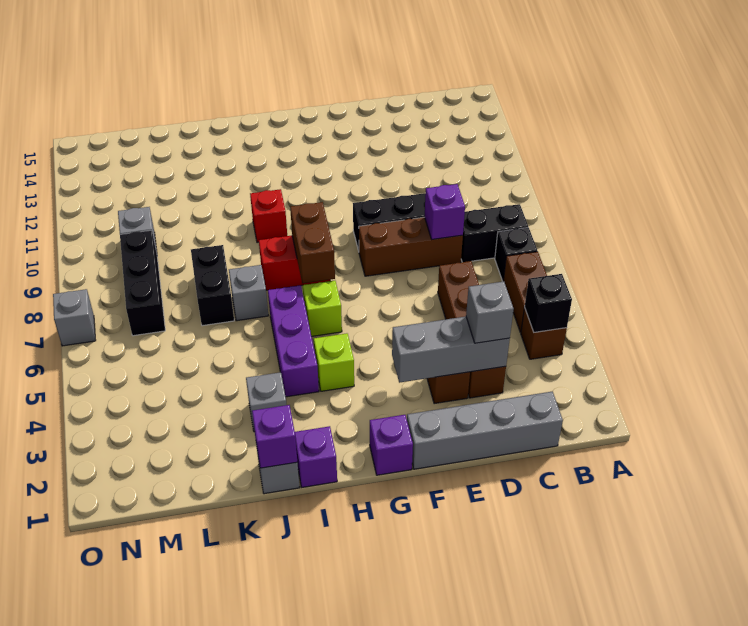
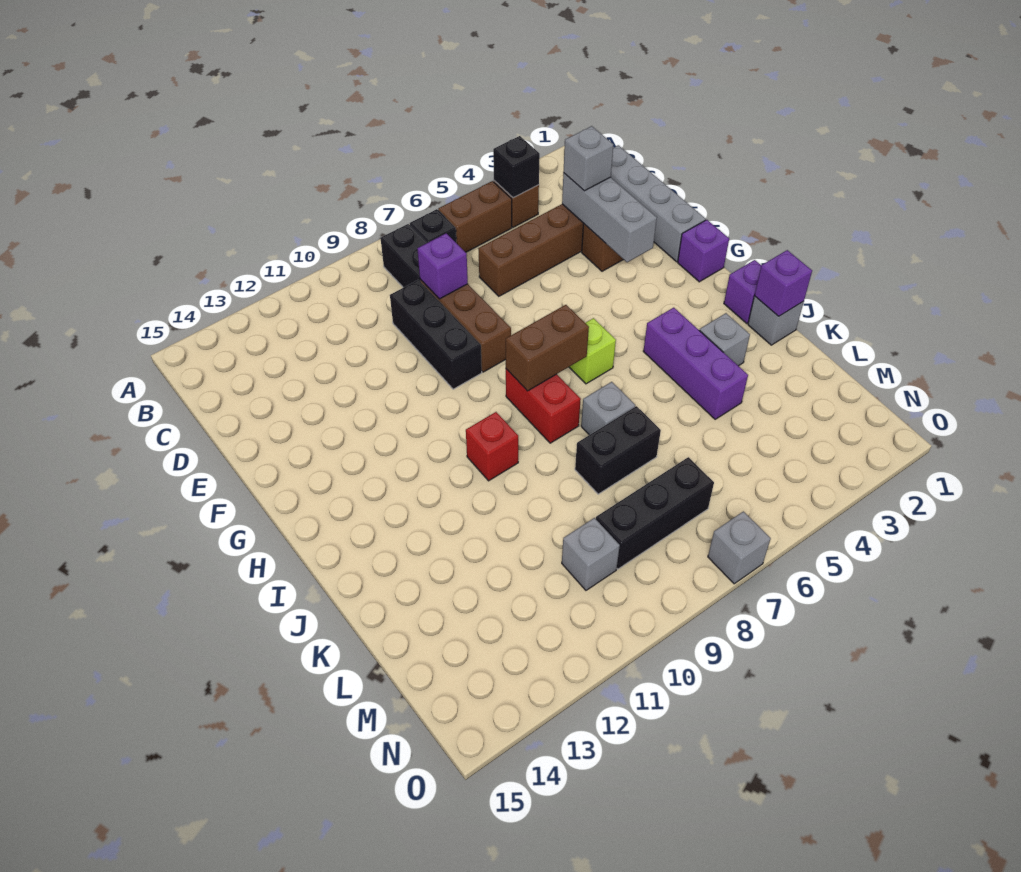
lime brick H4 level 1 -> none
purple brick I4:I6 level 1 -> purple brick I4:K4 level 1

